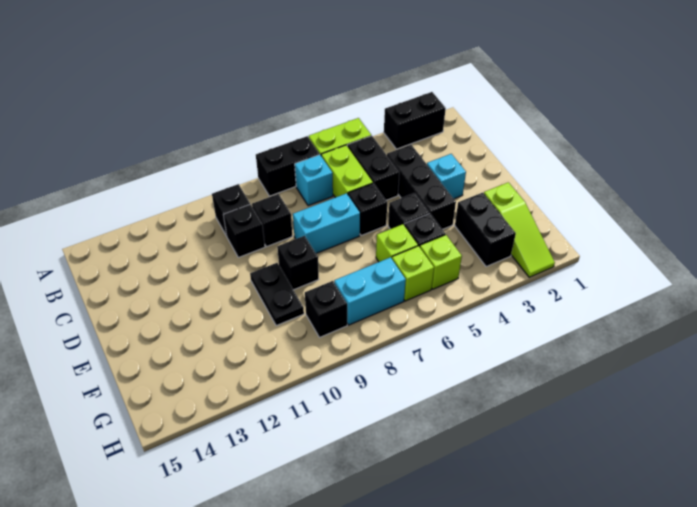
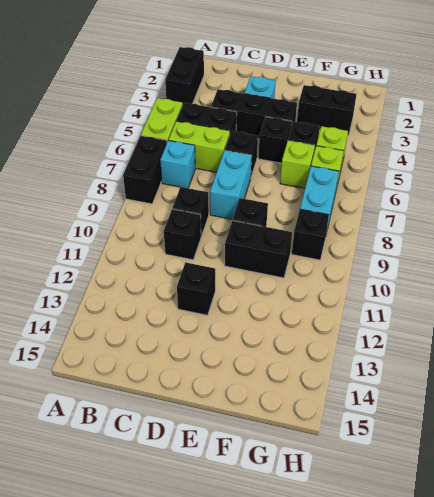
black brick B10 level 1 -> black brick D12 level 1
black plate E10:F10 level 1 -> black brick E10:F10 level 1
lime slope F2:H2 level 1 top F -> none

